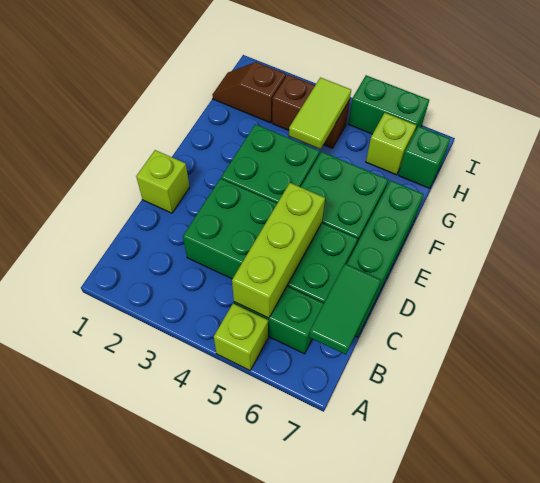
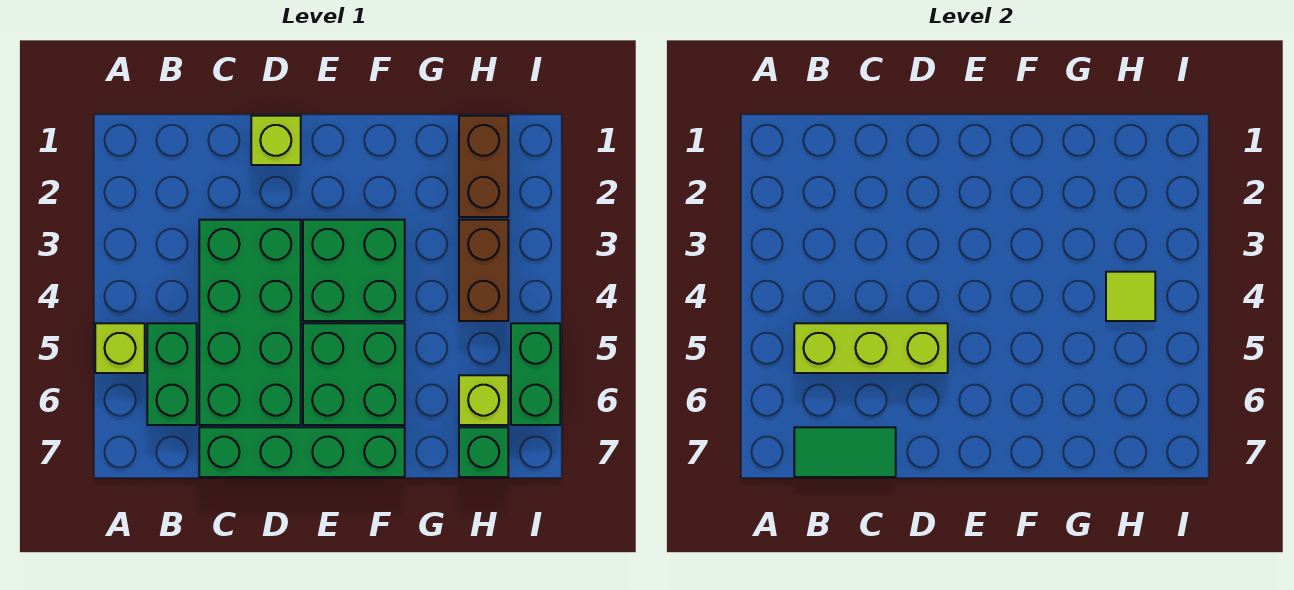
lime tile G4:H4 level 2 -> lime tile H4 level 2
brown slope H1:H2 level 1 top 2 -> brown brick H1:H2 level 1

